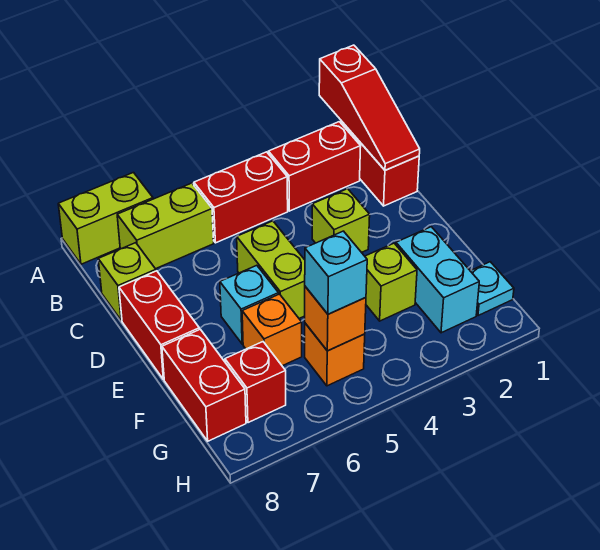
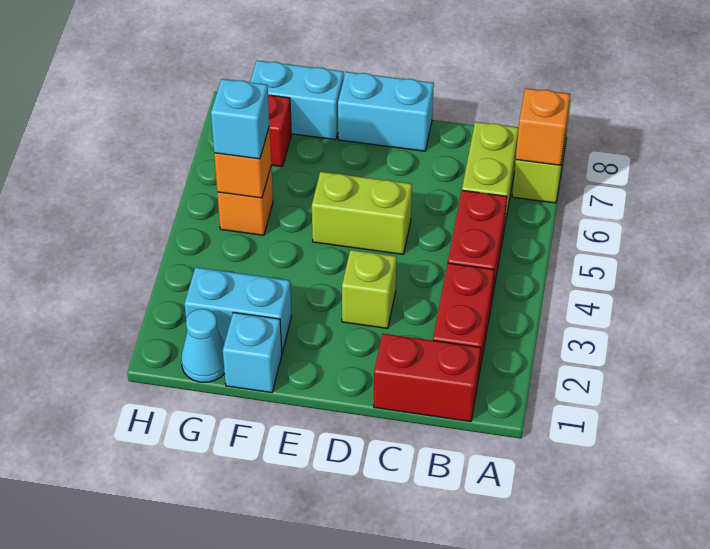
red slope A1:C1 level 2 top A -> none
lime brick C8 level 1 -> none
red brick D8:E8 level 1 -> cyan brick D8:E8 level 1
cyan brick E6 level 1 -> cyan brick F1 level 1
lime brick F3 level 1 -> none
orange brick F6 level 1 -> orange brick A7 level 2
red brick F8:G8 level 1 -> cyan brick F8:G8 level 1
cyan plate G1 level 1 -> cyan cone G1 level 1

